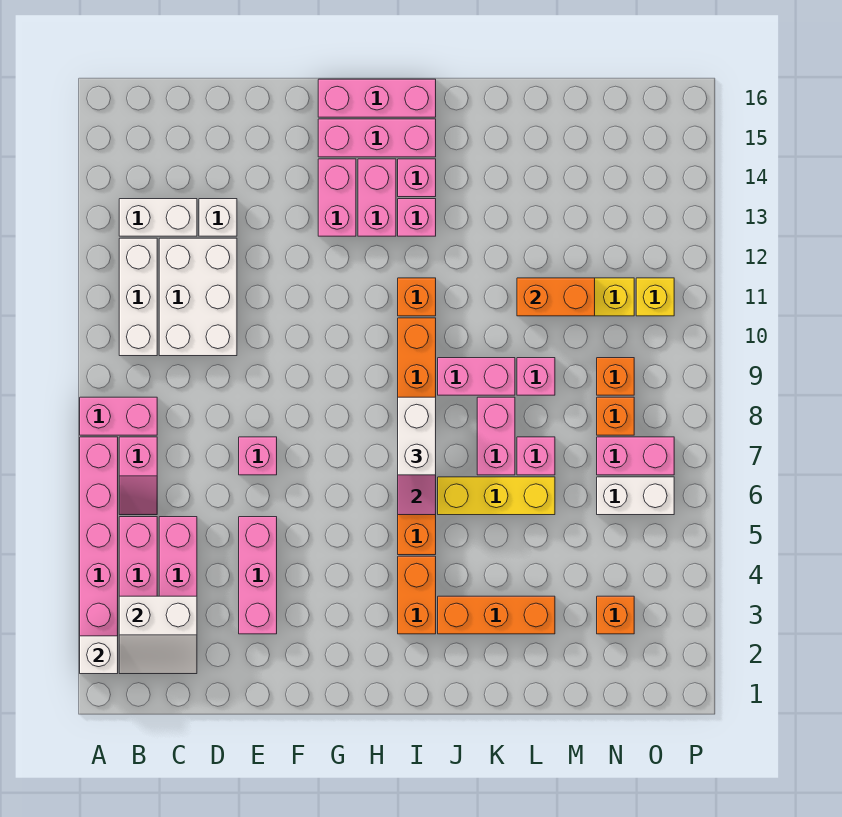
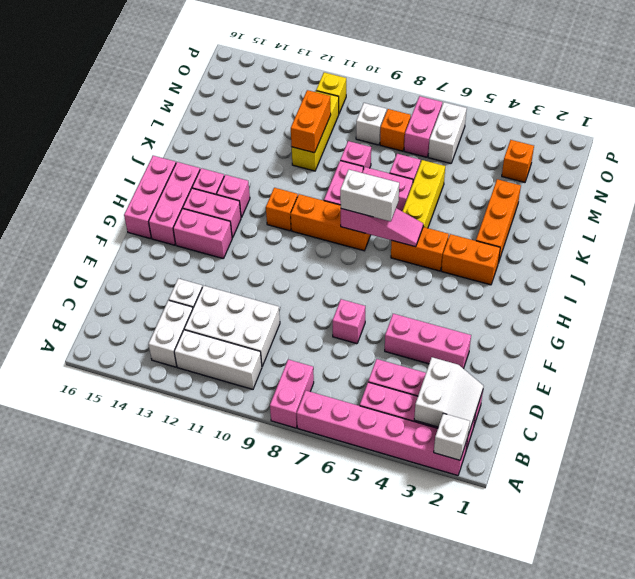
pink slope B6:B7 level 1 top 7 -> none
orange brick N9 level 1 -> white brick N9 level 1

